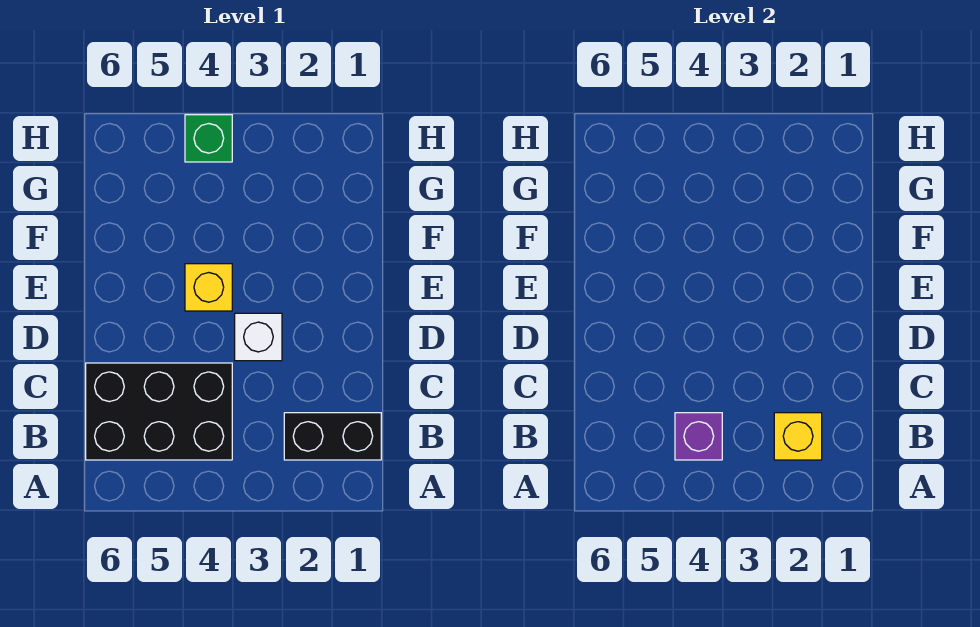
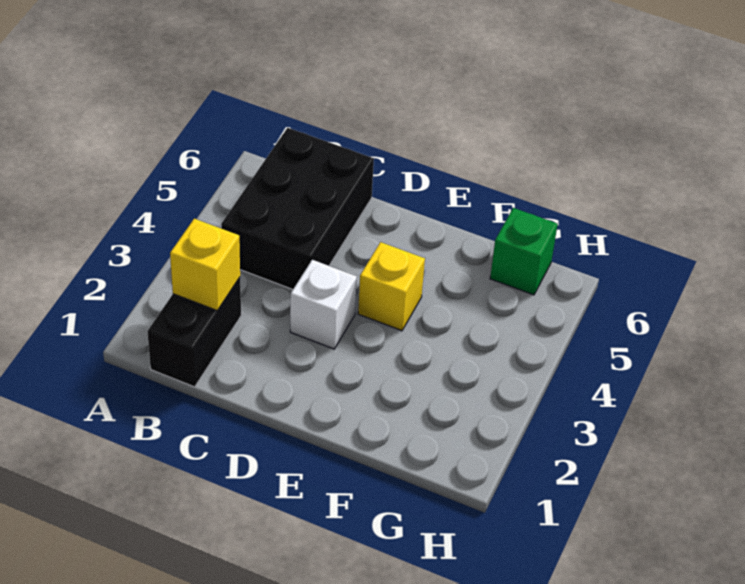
purple brick B4 level 2 -> none
green brick H4 level 1 -> green brick G6 level 1

